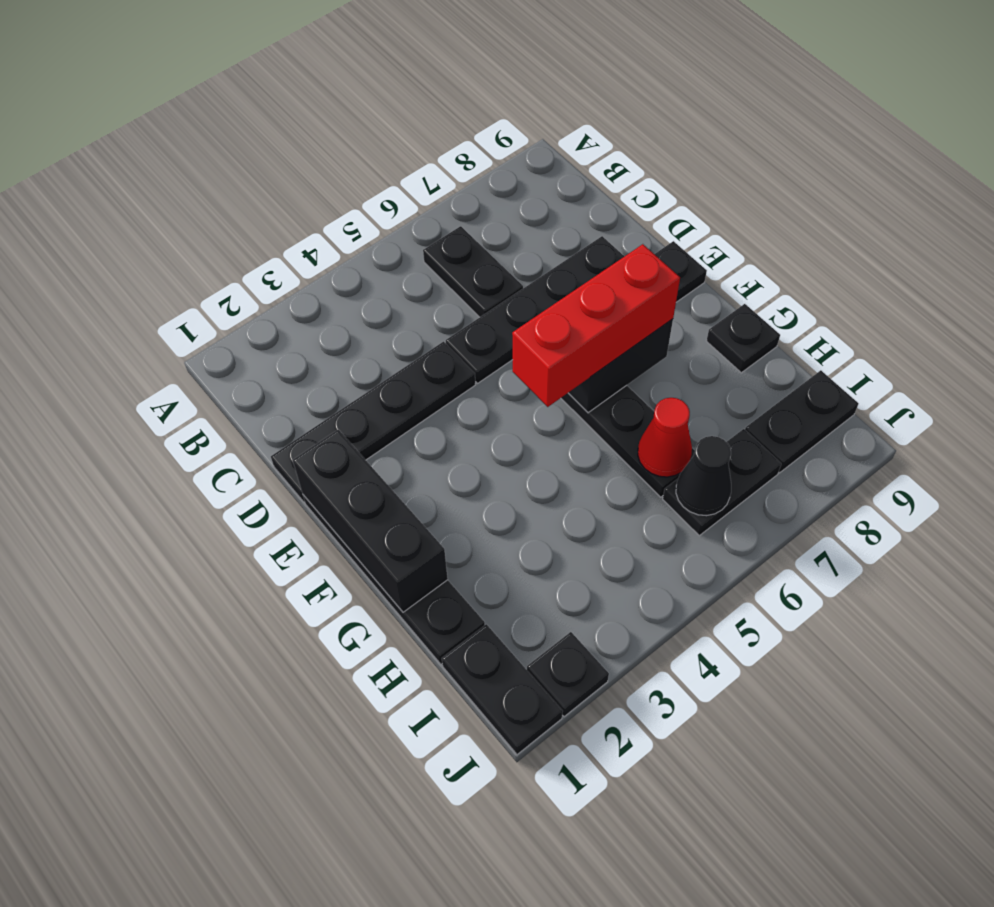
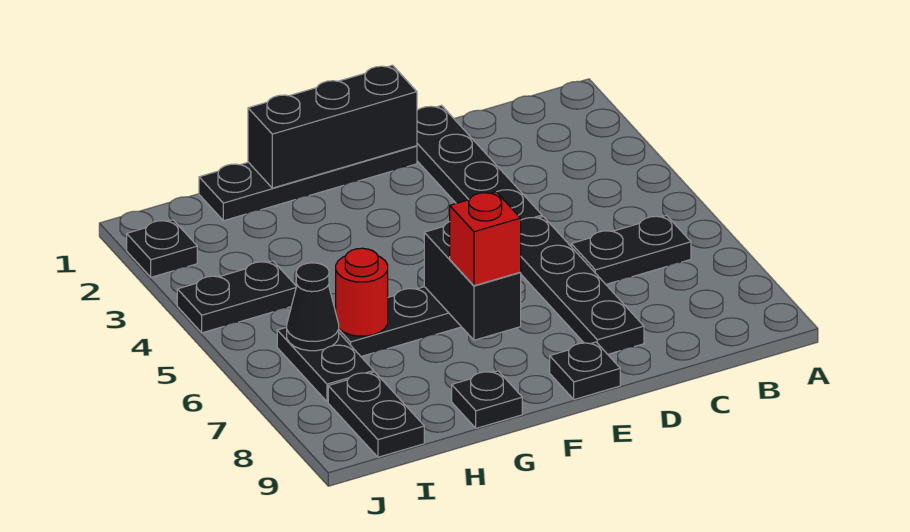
red brick F5:F7 level 3 -> red brick F7 level 3
red cone H6 level 2 -> red round brick H6 level 2
black plate I1:J1 level 1 -> black plate I4:J4 level 1

